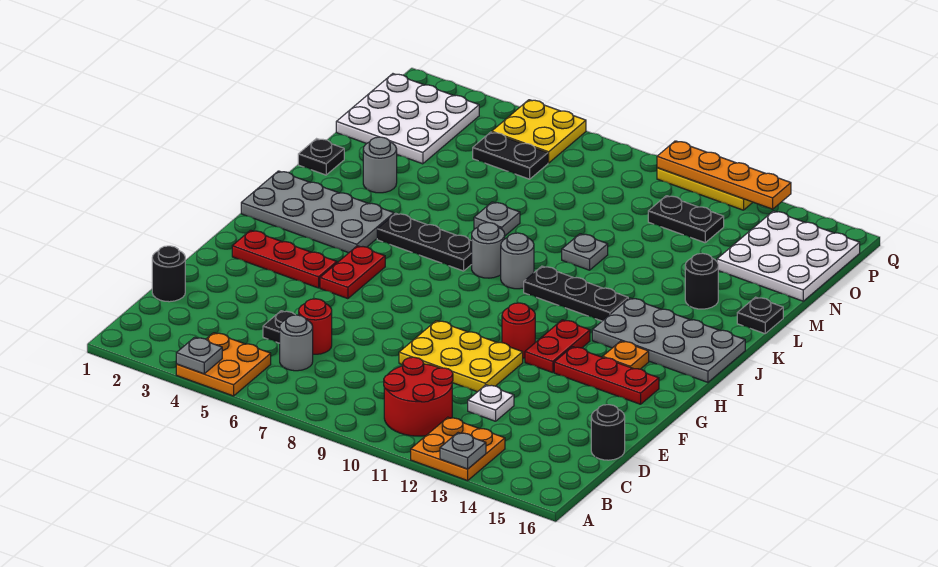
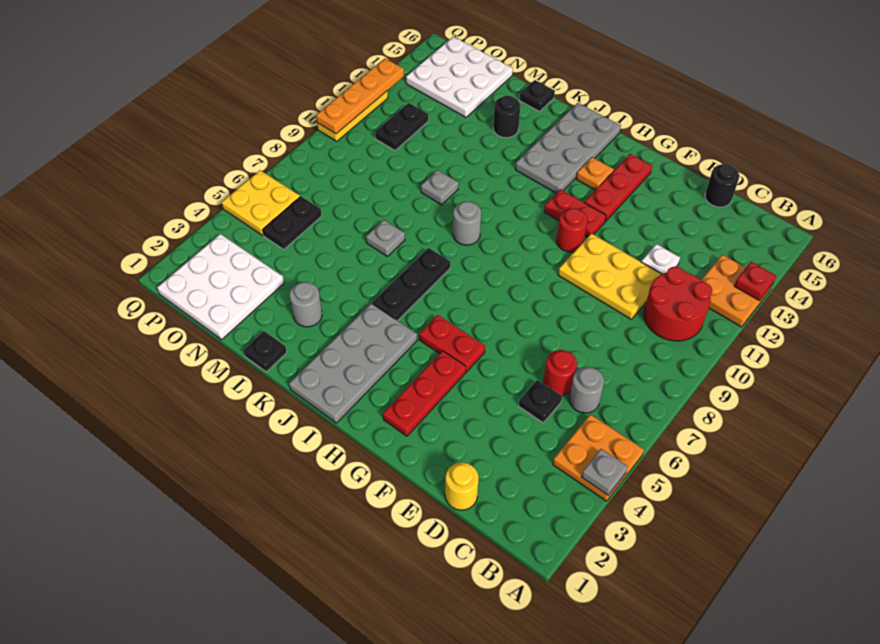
grey plate A13 level 2 -> red plate A13 level 2
black round brick D1 level 1 -> yellow round brick D1 level 1
yellow plate E9:F11 level 1 -> yellow plate D10:F11 level 1
grey round brick J8 level 1 -> none
black plate J10:J12 level 1 -> none

